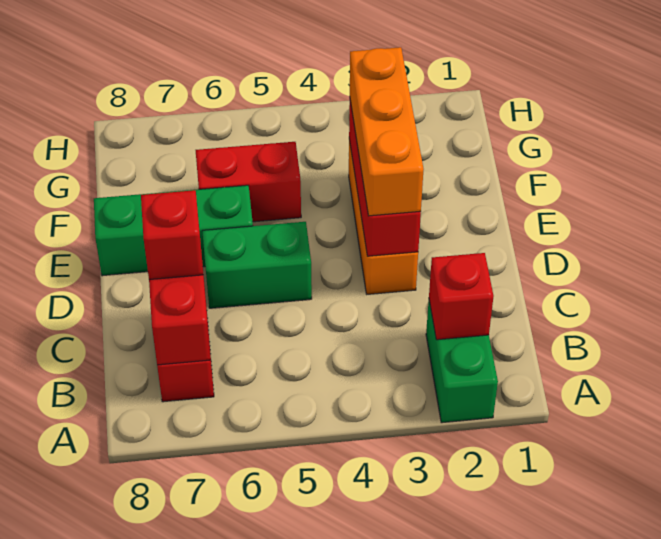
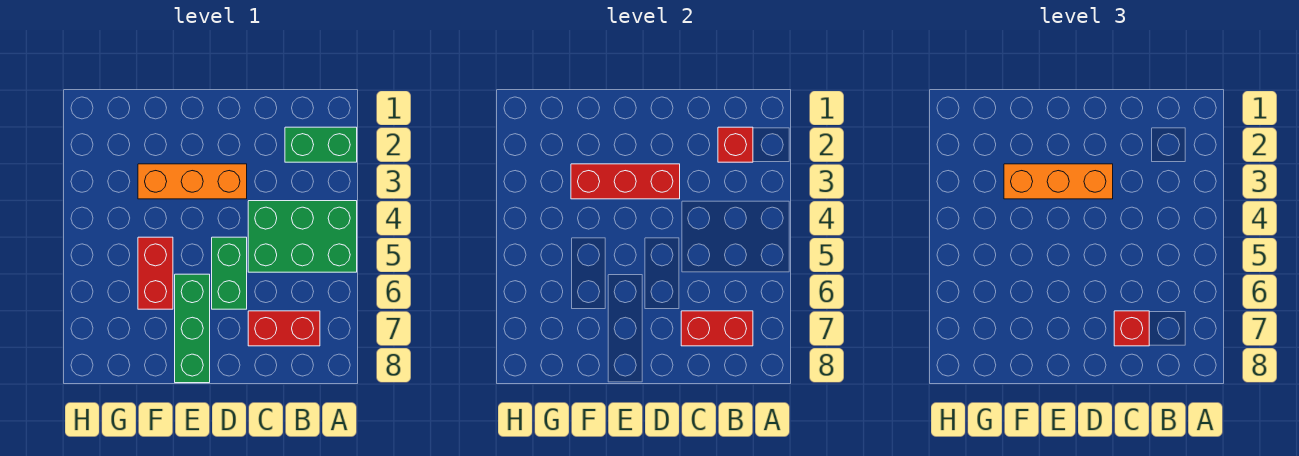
none -> green brick A4:C5 level 1

